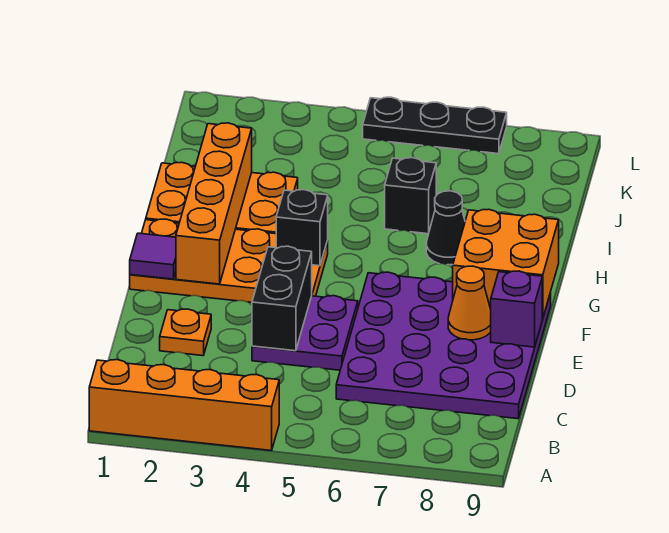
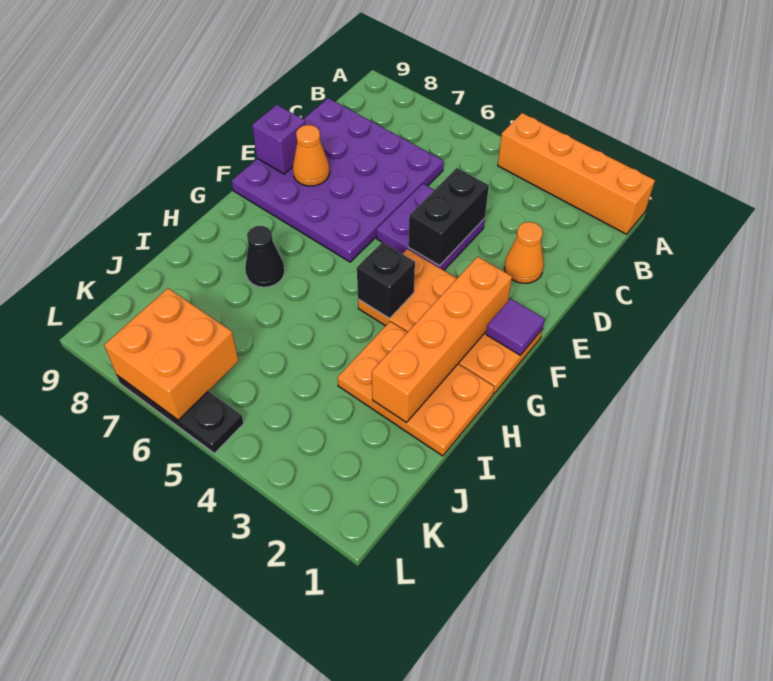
orange plate D2 level 1 -> orange cone D2 level 1
orange brick F8:G9 level 2 -> orange brick K6:L7 level 2
black brick I6 level 1 -> none

